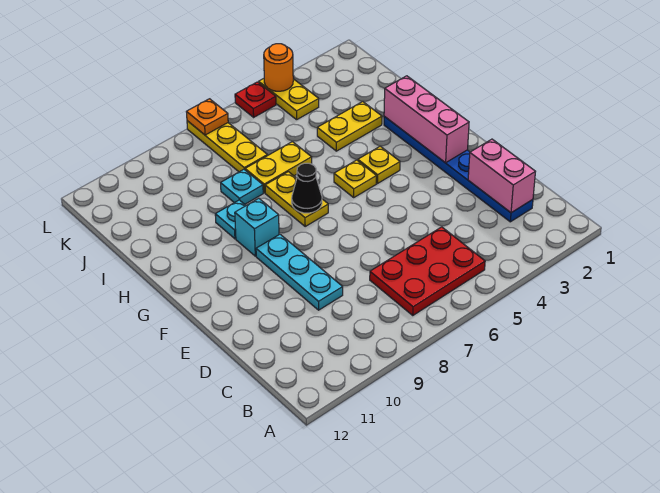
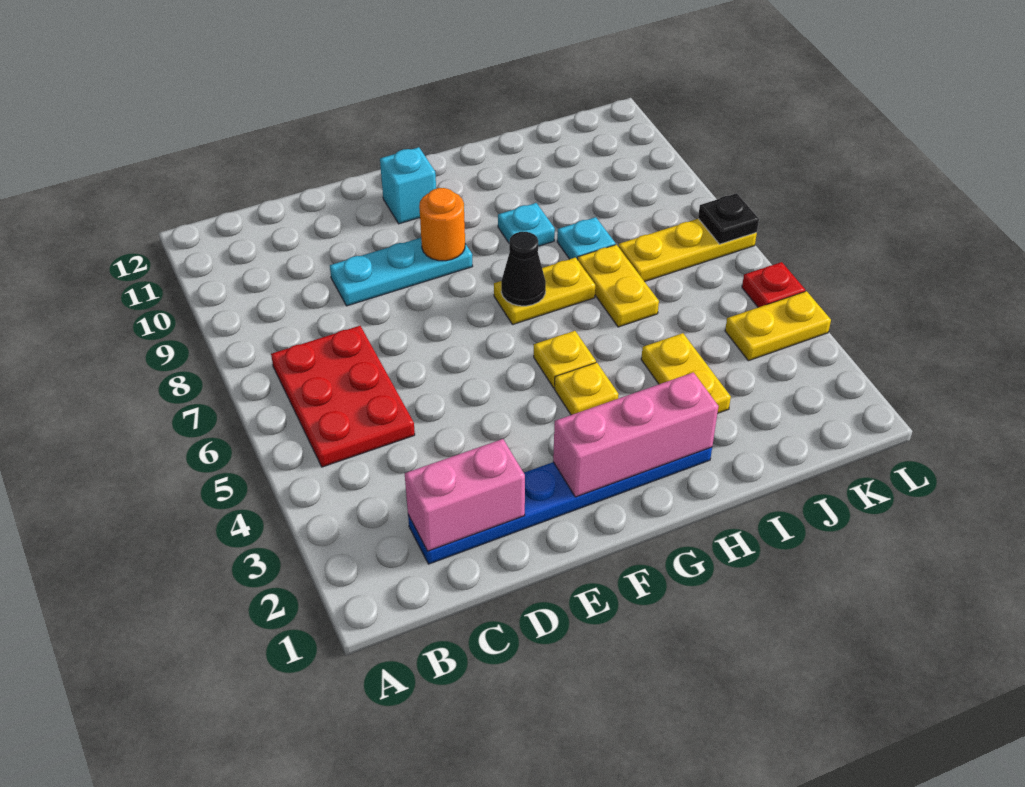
cyan brick G9 level 1 -> cyan brick F11 level 1
orange round brick L4 level 2 -> orange round brick F9 level 2
orange plate L7 level 2 -> black plate L7 level 2

